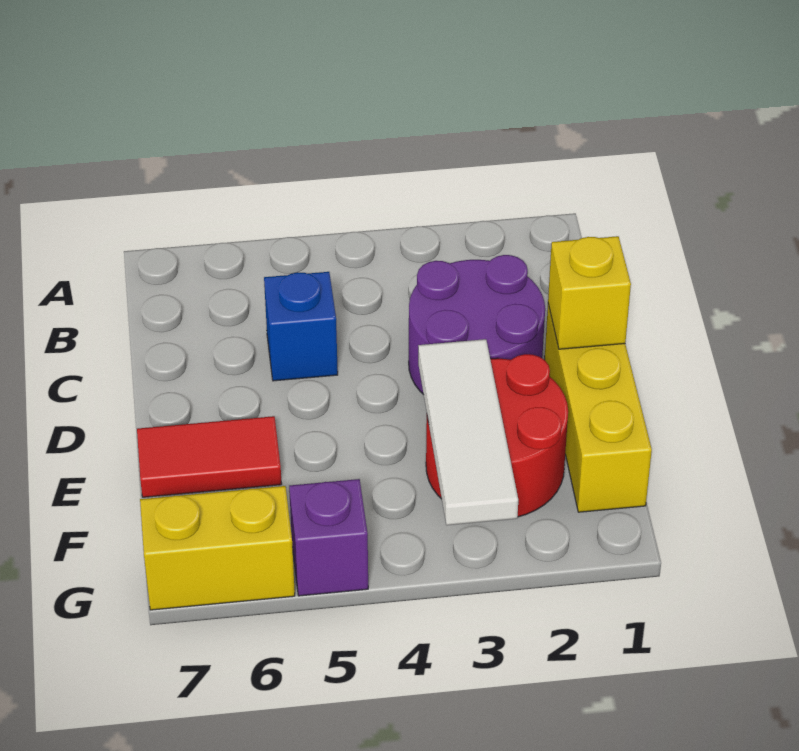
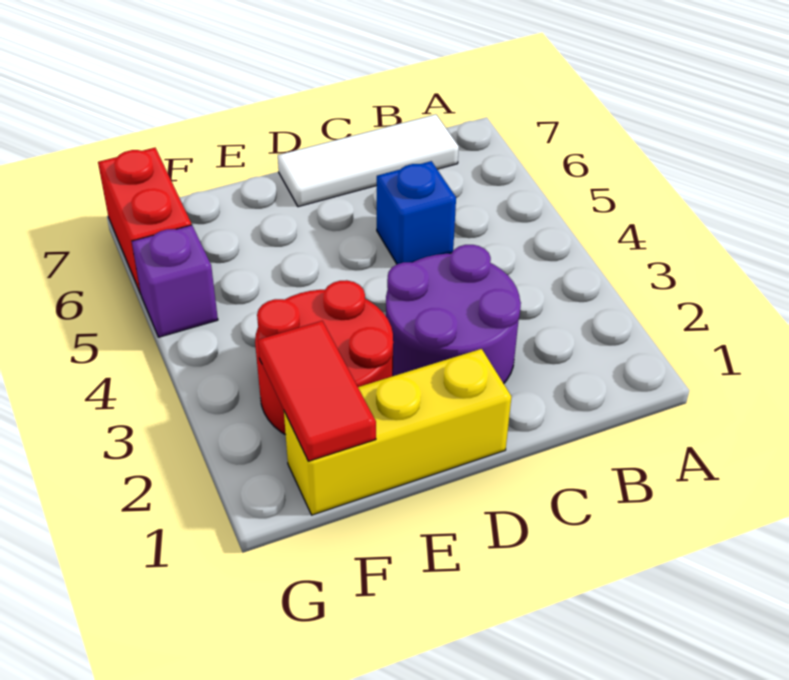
yellow brick D1 level 2 -> none
white tile E3:G3 level 2 -> white tile B7:D7 level 1
red tile E6:E7 level 1 -> red tile F1:F2 level 2
yellow brick G6:G7 level 1 -> red brick G6:G7 level 1

